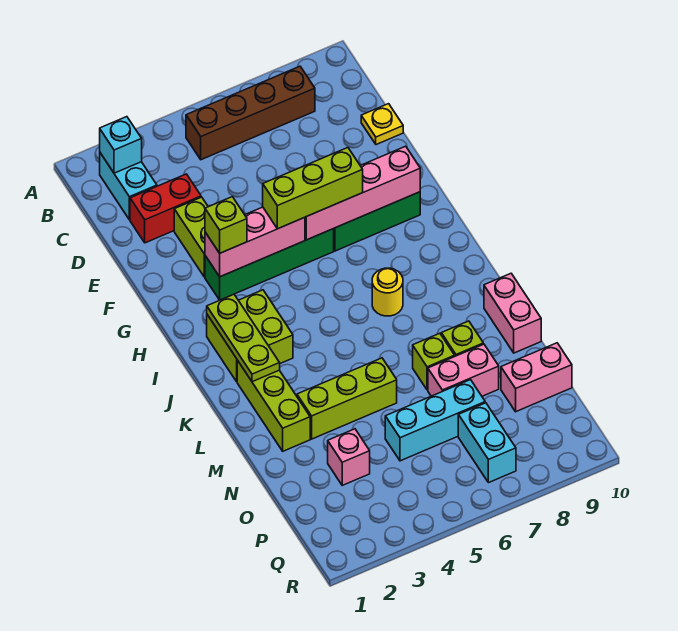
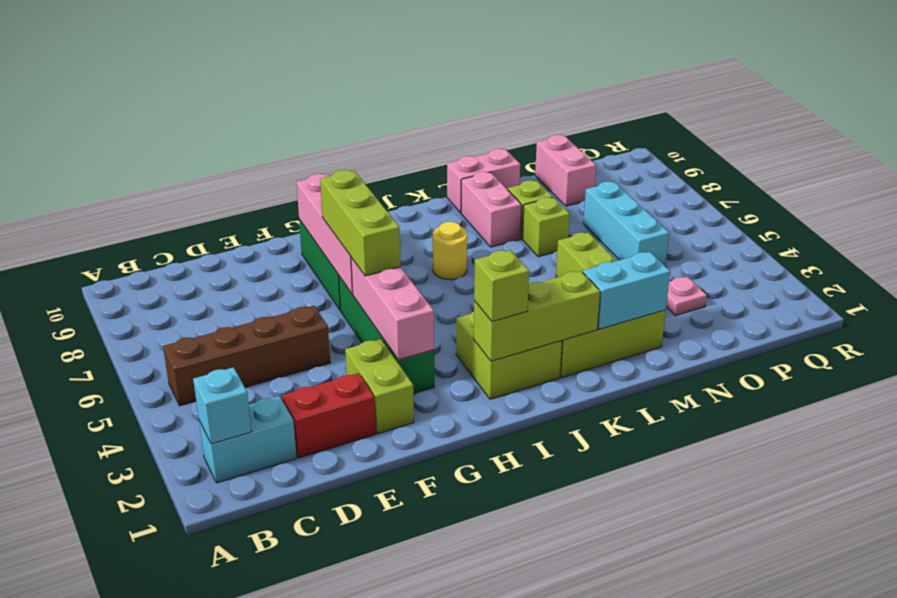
brown brick B5:B8 level 1 -> brown brick B5:E5 level 1
red brick D2:D3 level 1 -> red brick D2:E2 level 1
yellow plate D10 level 1 -> none
lime brick E3:F3 level 1 -> lime brick F2:F3 level 1
lime brick G3 level 3 -> lime brick I2 level 3
lime plate I2:K2 level 2 -> lime brick I2:K2 level 2
pink brick N7:N8 level 1 -> pink brick L8:L9 level 1
pink brick O3 level 1 -> pink plate O3 level 1
cyan brick P7:Q7 level 1 -> cyan brick L2:M2 level 2

